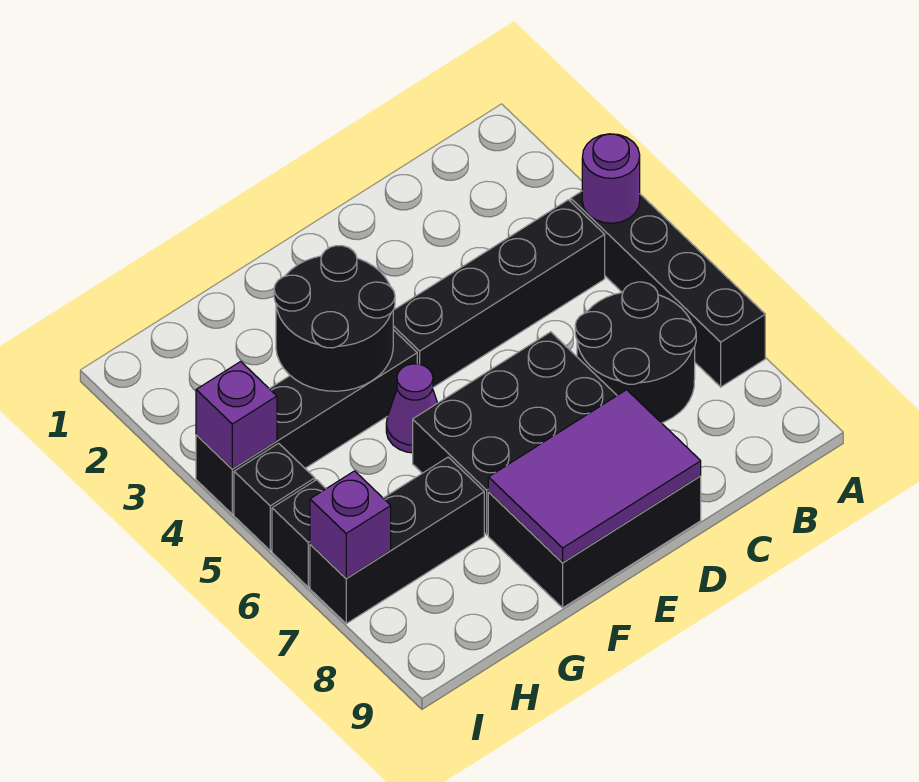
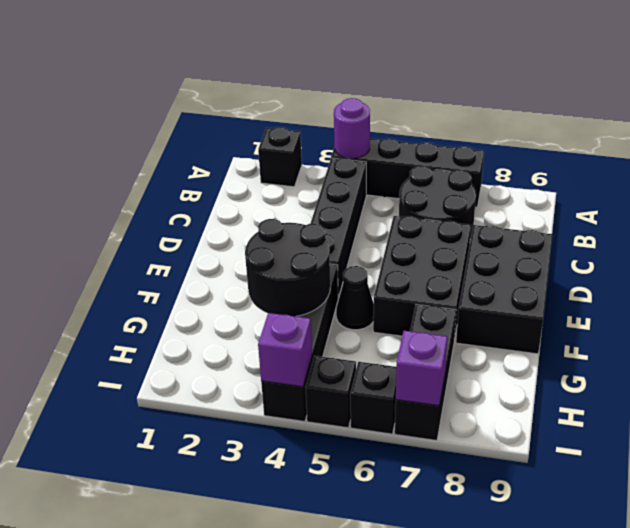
none -> black brick A2 level 1
purple tile D8:F9 level 2 -> none
purple cone F5 level 1 -> black cone F5 level 1

